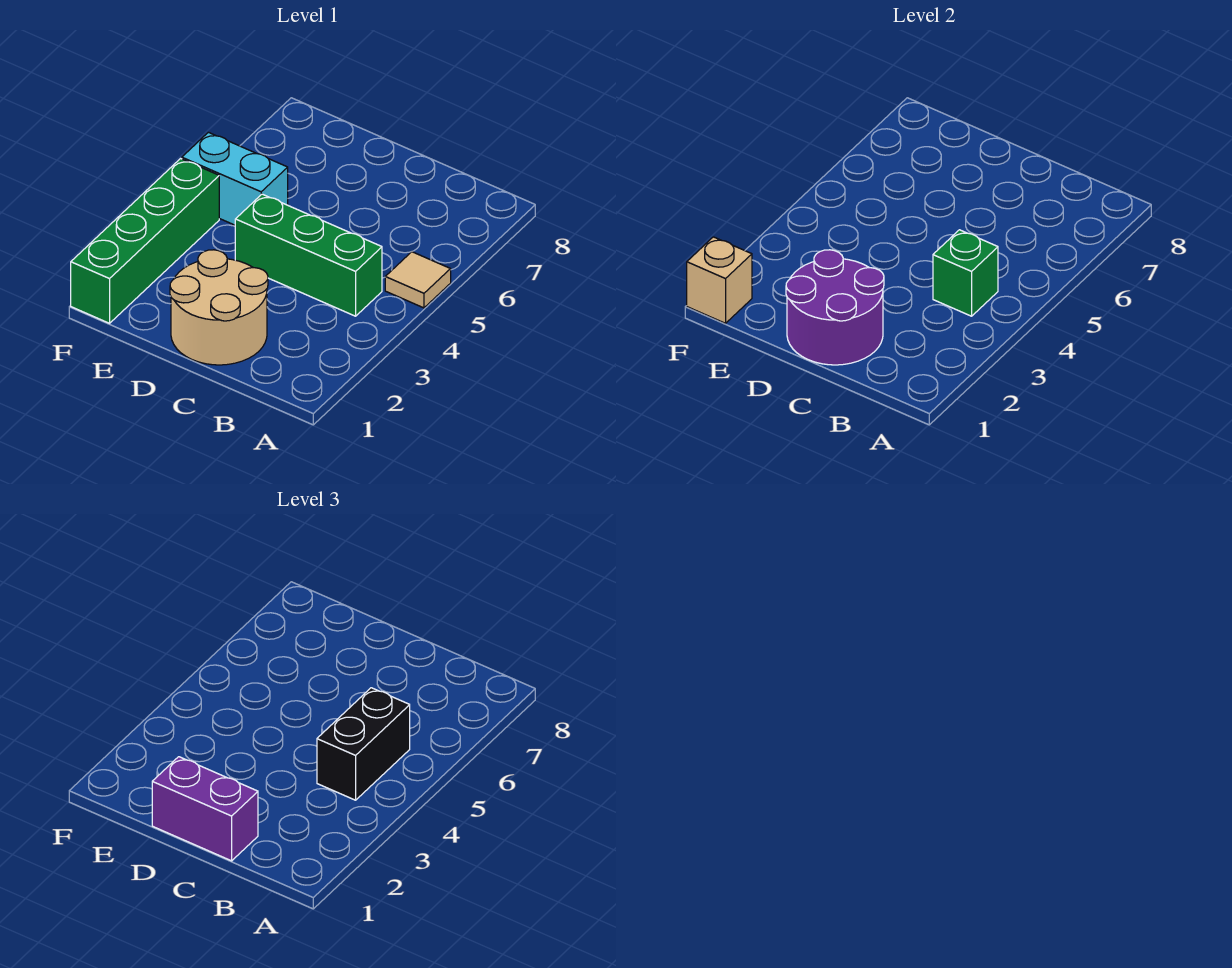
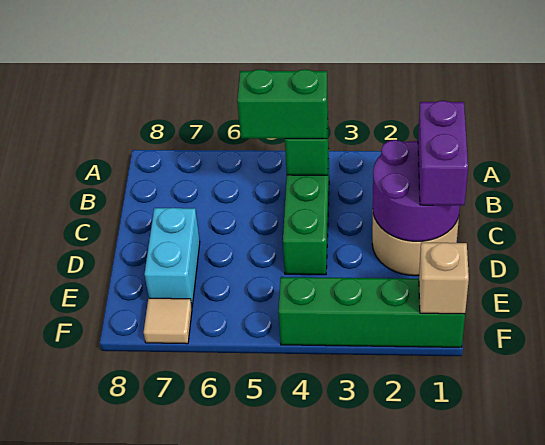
tan tile A5 level 1 -> tan tile F7 level 1
black brick B4:B5 level 3 -> green brick B4:B5 level 3
cyan brick E5:F5 level 1 -> cyan brick D7:E7 level 1

